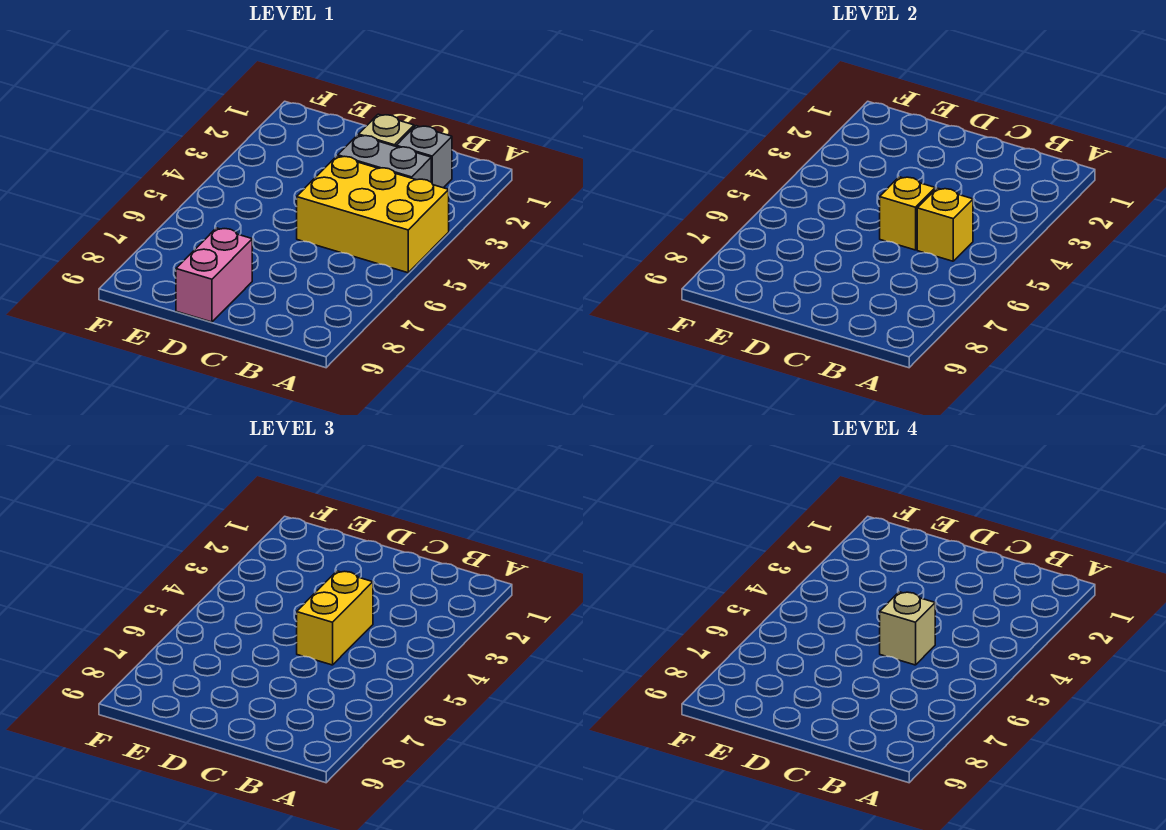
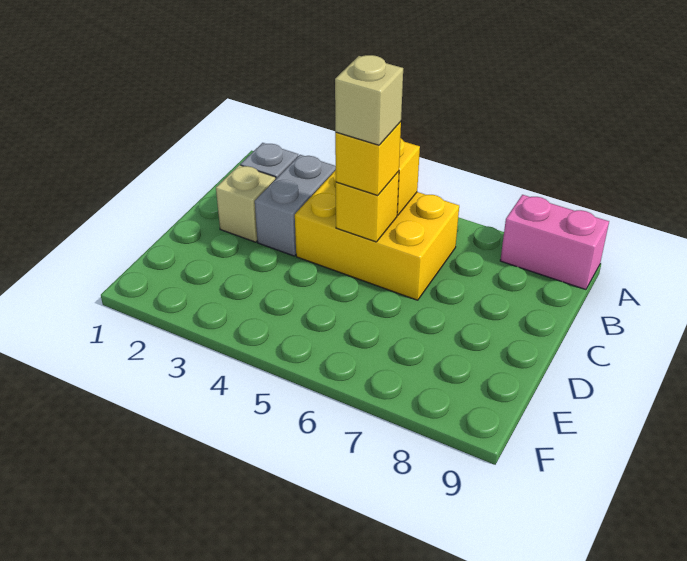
yellow brick A4:C5 level 1 -> yellow brick B4:C6 level 1
yellow brick C4:C5 level 3 -> yellow brick C5 level 3
pink brick D8:D9 level 1 -> pink brick A8:A9 level 1

